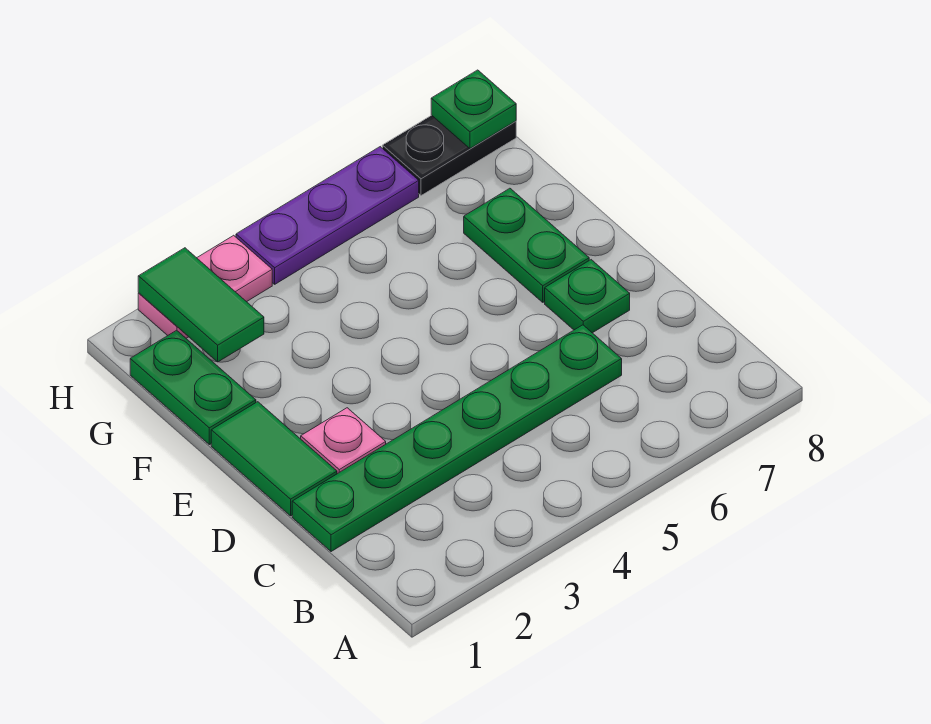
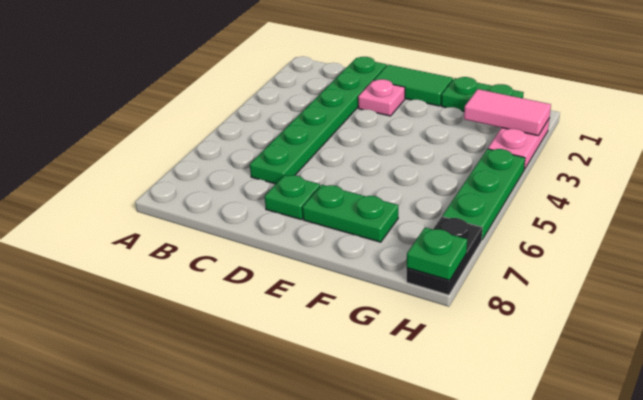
green tile G2:H2 level 2 -> pink tile G2:H2 level 2
purple plate H4:H6 level 1 -> green plate H4:H6 level 1

